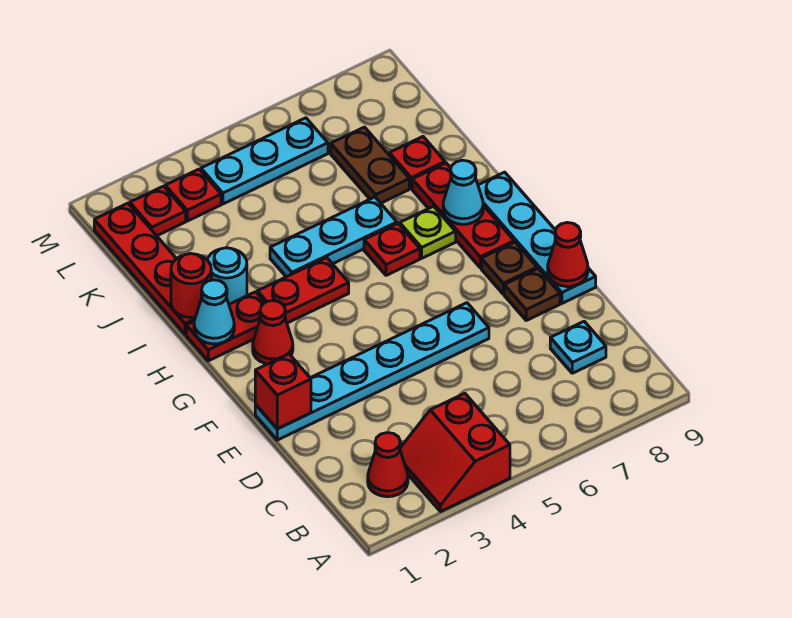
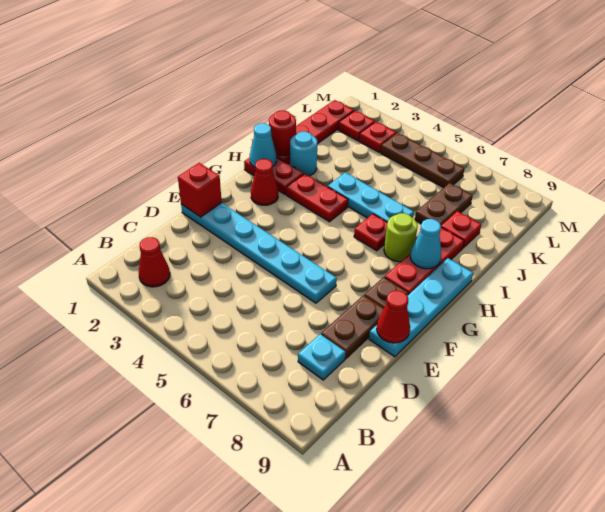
red slope A3:B4 level 1 top 4 -> none
brown plate E8 level 1 -> brown plate D8:E8 level 1
lime plate H7 level 1 -> lime round brick H7 level 1
cyan plate L4:L6 level 1 -> brown plate L4:L6 level 1

